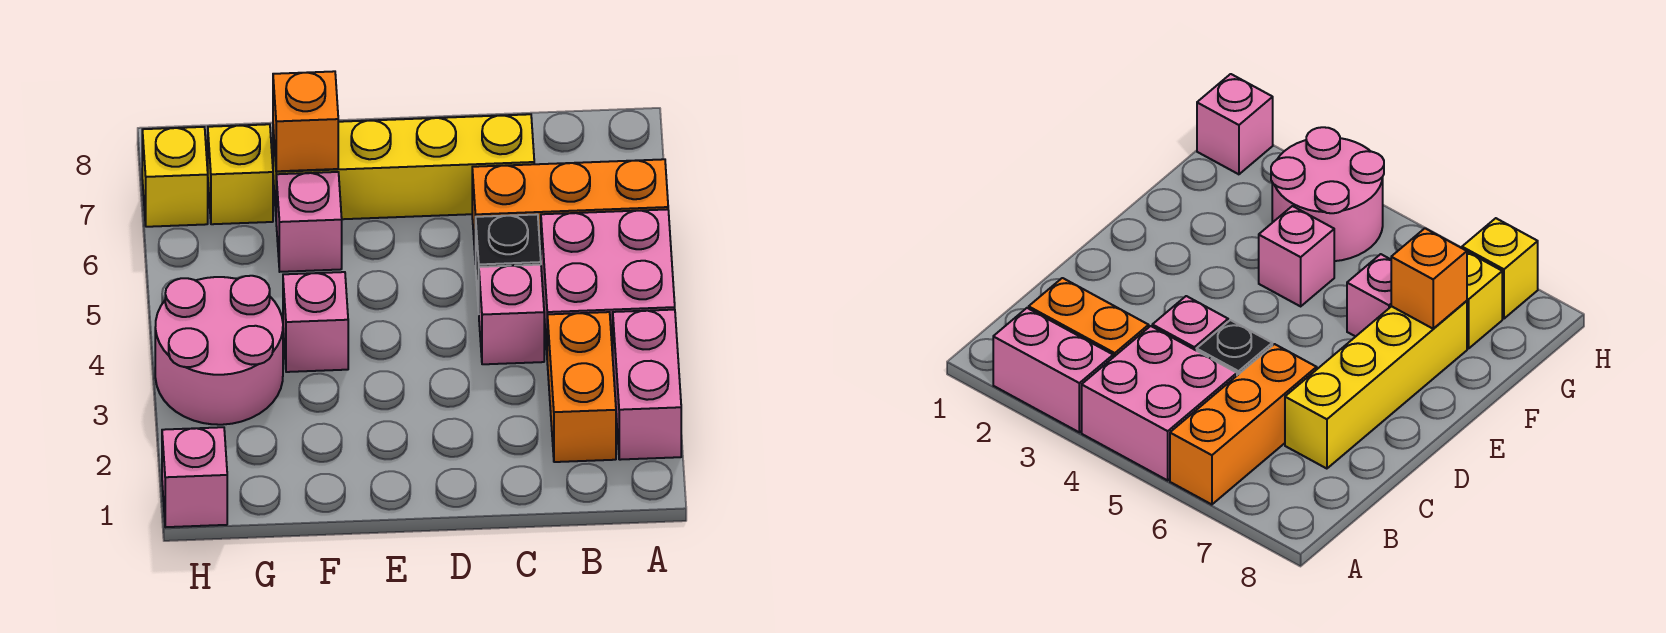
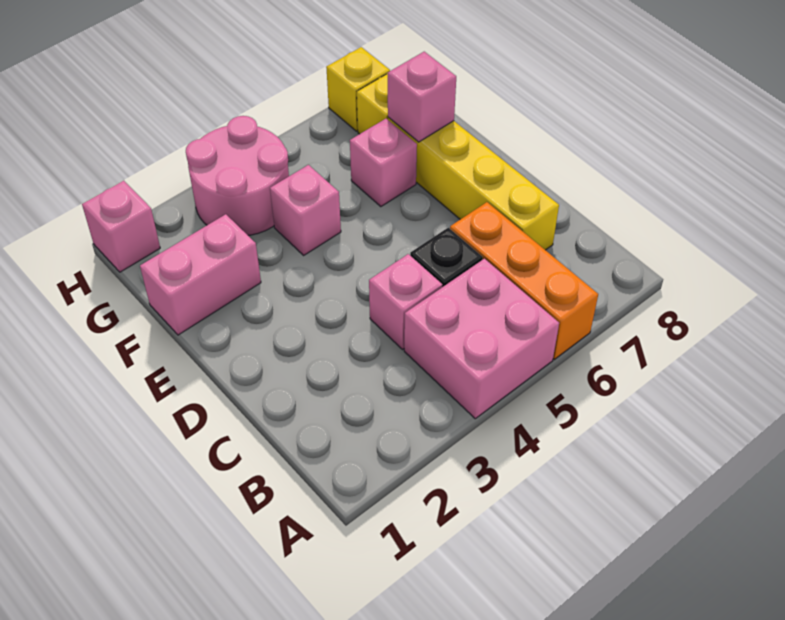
pink brick A2:A3 level 1 -> pink brick F1:F2 level 1
orange brick B2:B3 level 1 -> none
orange brick F7 level 2 -> pink brick F7 level 2

